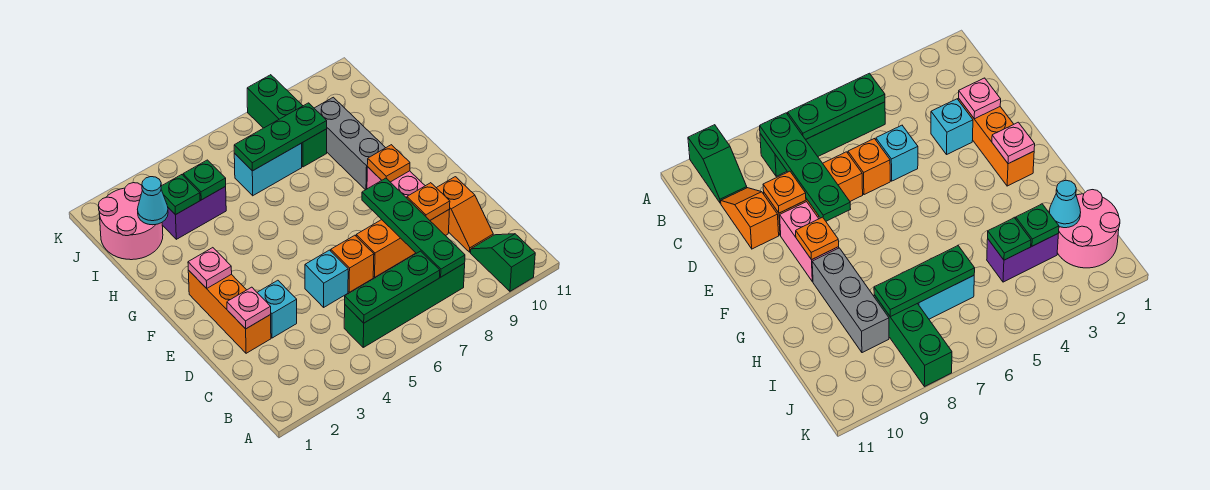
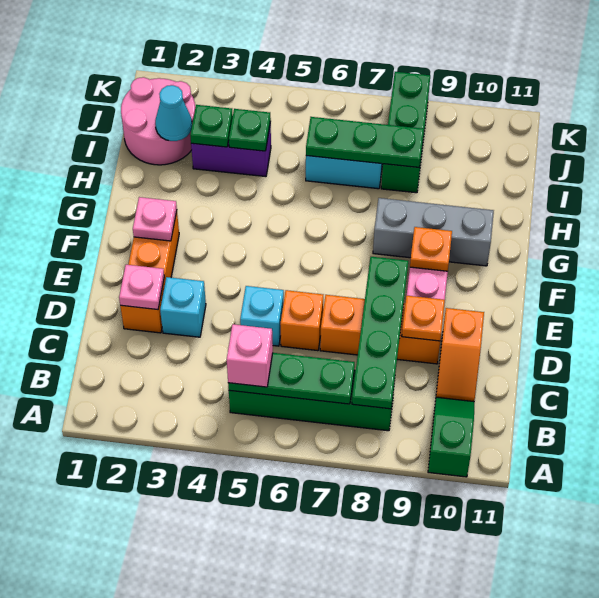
none -> pink brick B5 level 3
grey brick G9:I9 level 1 -> grey brick G8:G10 level 1

